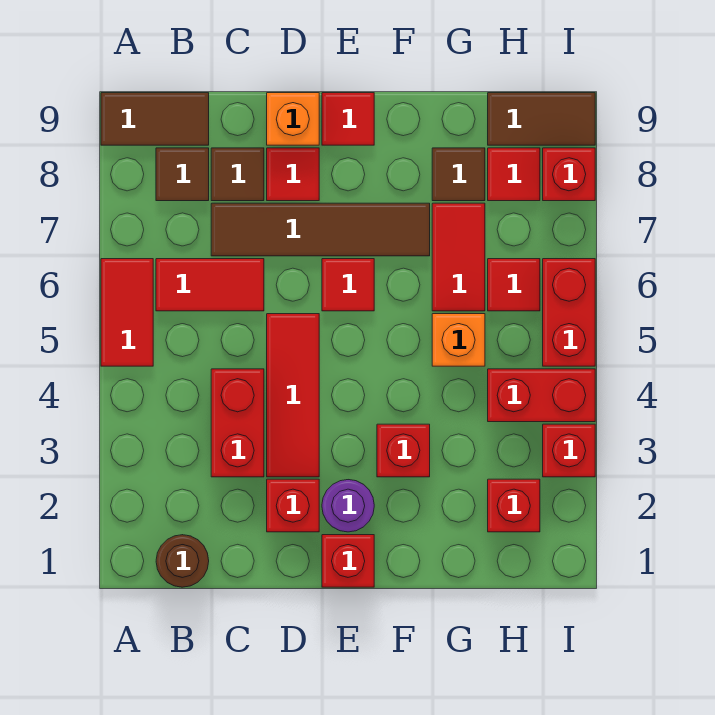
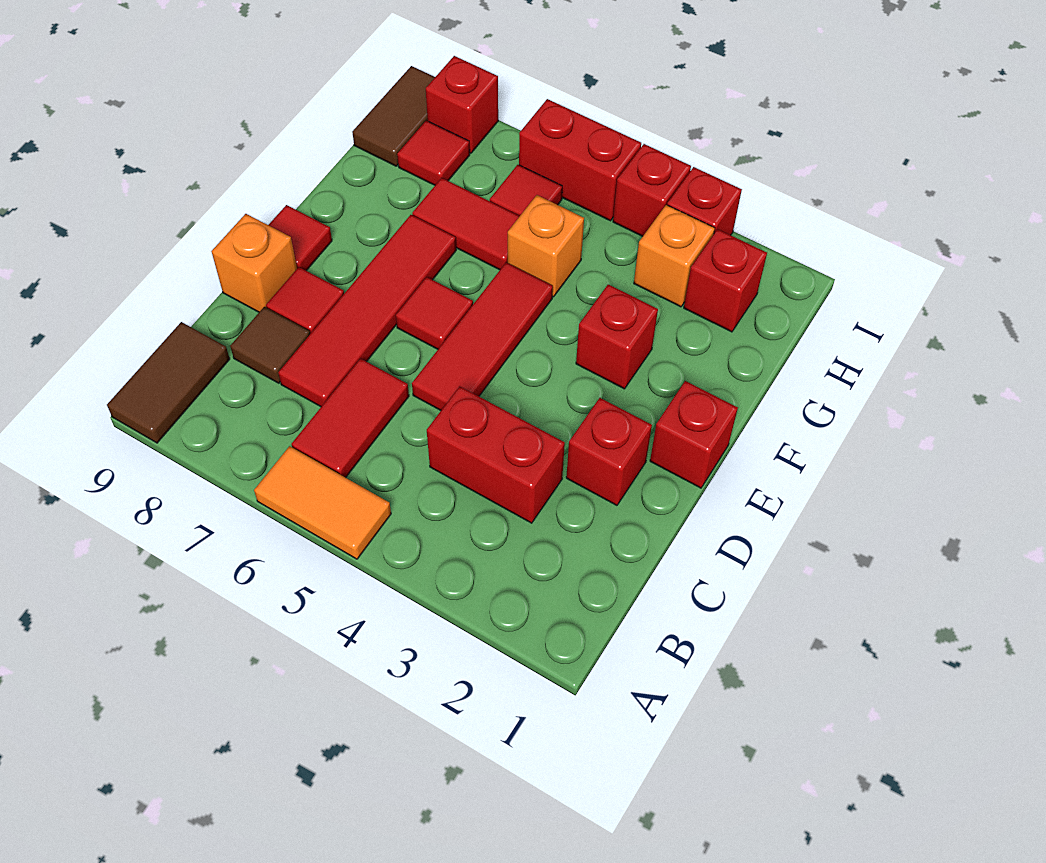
red tile A5:A6 level 1 -> orange tile A5:A6 level 1
brown round brick B1 level 1 -> none
brown tile B8 level 1 -> none
brown tile C7:F7 level 1 -> red tile C7:F7 level 1
red tile D3:D5 level 1 -> red tile D5:F5 level 1
purple round brick E2 level 1 -> none
brown tile G8 level 1 -> none
none -> orange brick H3 level 1
red brick H4:I4 level 1 -> red brick I4 level 1

